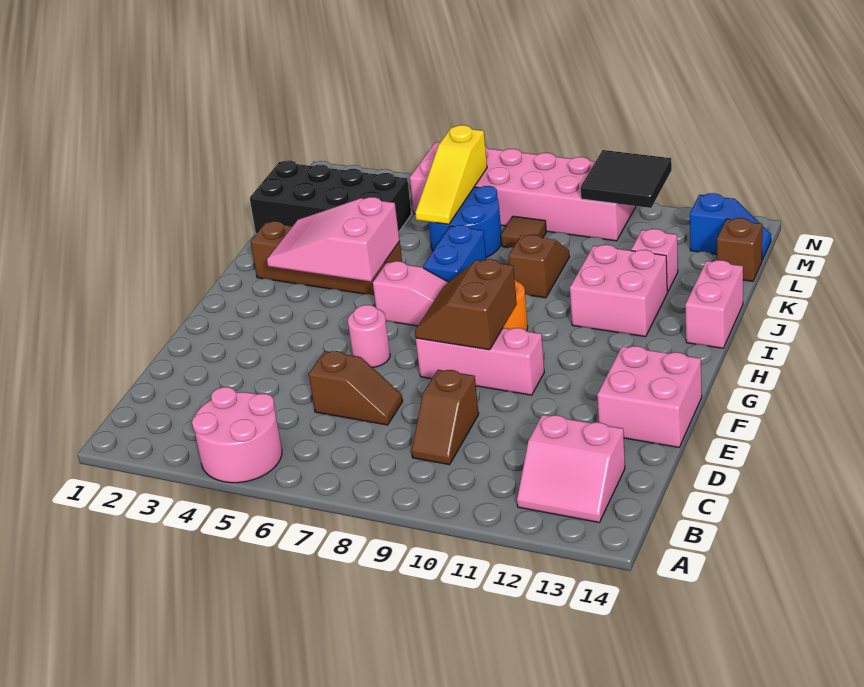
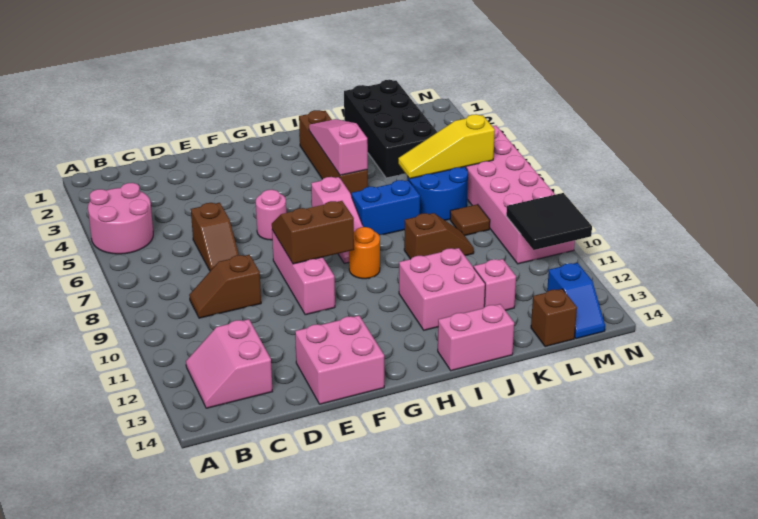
pink slope H3:I5 level 2 top 5 -> pink slope I3:I5 level 2 top 5

